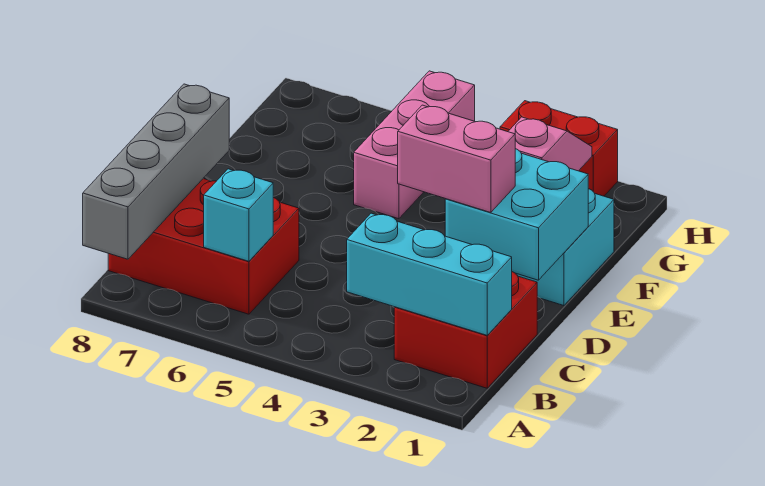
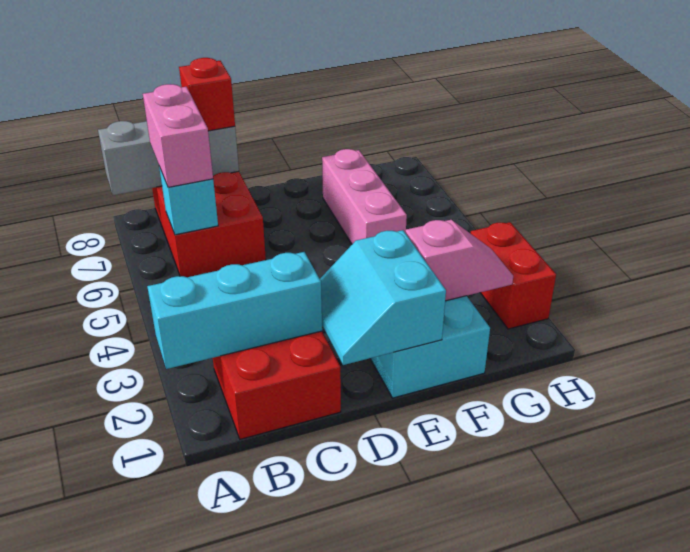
grey brick A8:D8 level 2 -> grey brick A8:C8 level 2
cyan brick B1:B3 level 2 -> cyan brick A2:C2 level 2
none -> red brick C8 level 3
cyan brick D1:E2 level 2 -> cyan slope D1:E2 level 2 top E
pink brick D2:D3 level 3 -> pink brick B6:B7 level 3
pink brick F5:H5 level 1 -> pink brick F5:F7 level 1

